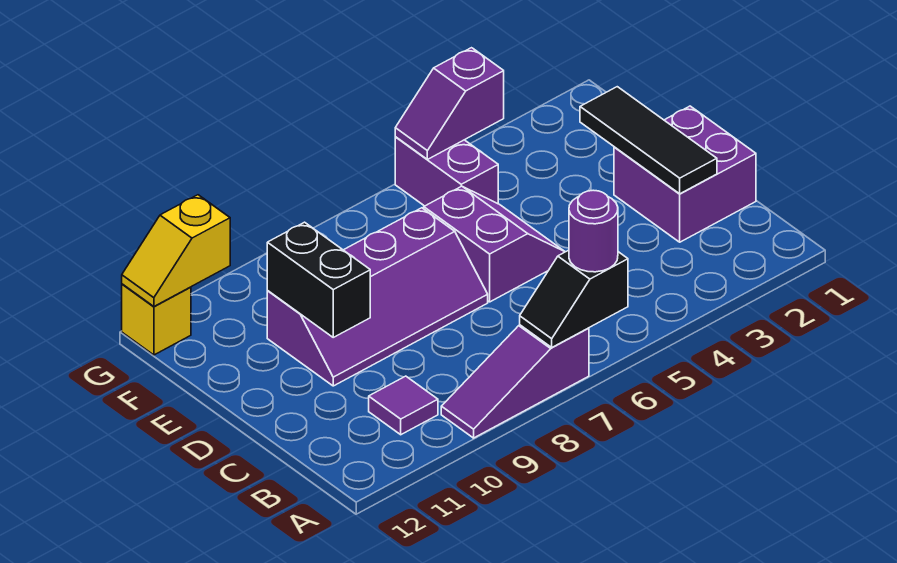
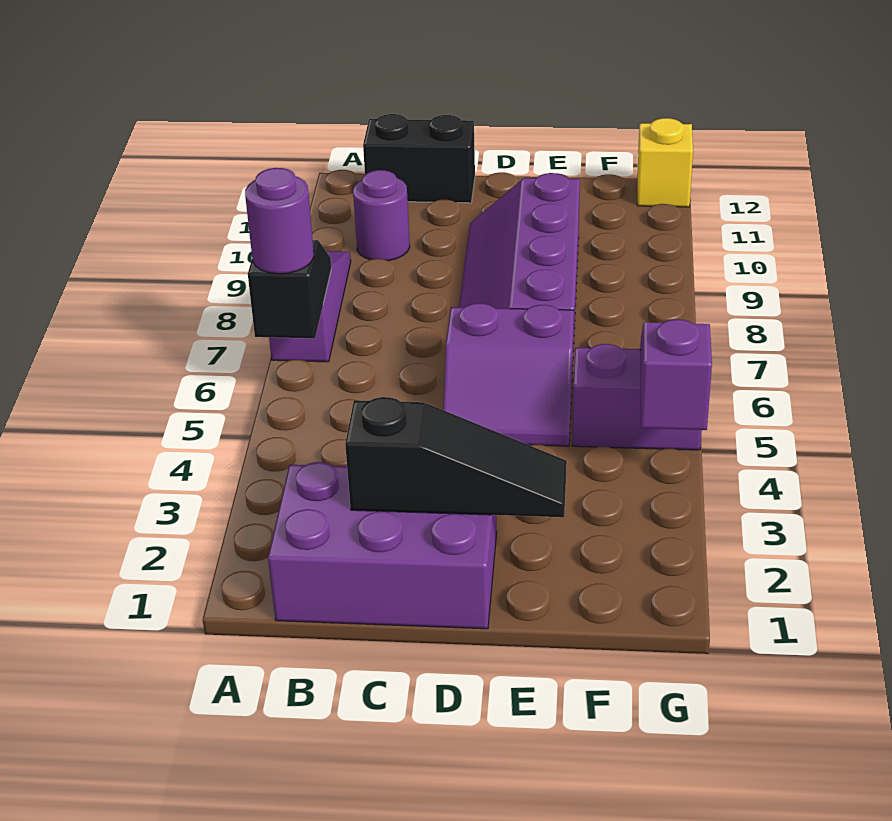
purple tile B10 level 1 -> purple round brick B10 level 1
purple brick C1:D2 level 1 -> purple brick B1:D2 level 1
black tile C2:E2 level 2 -> black slope C2:E2 level 2 top C
black brick D10:E10 level 2 -> black brick B12:C12 level 1
yellow slope G11:G12 level 2 top 11 -> none

